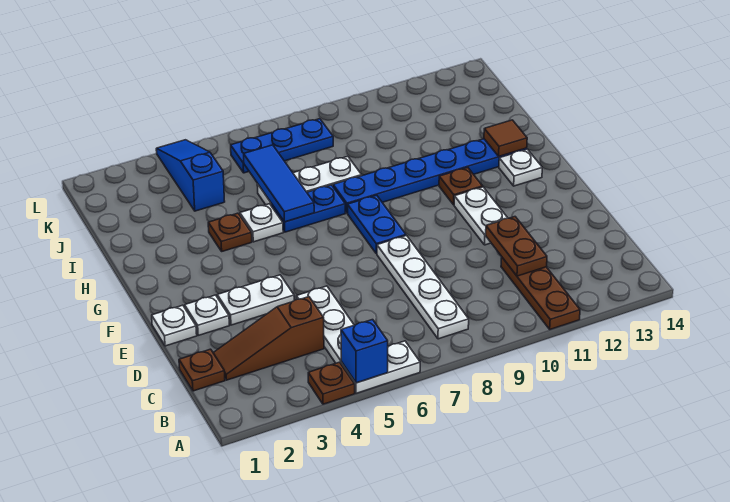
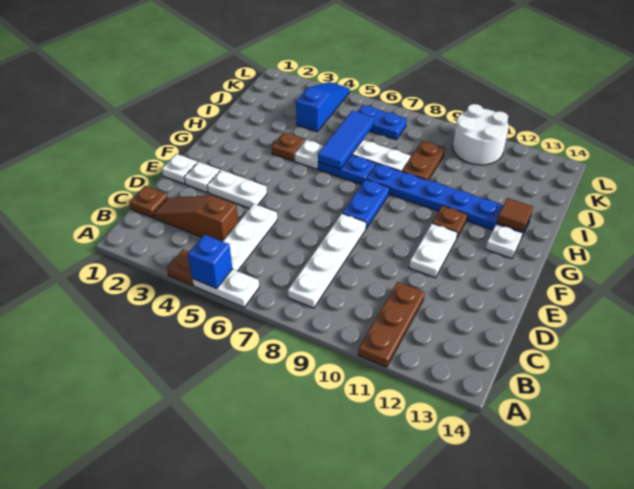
brown plate C11:D11 level 2 -> brown plate I9:J9 level 1
blue plate K6:K8 level 1 -> blue plate K6:K7 level 1
none -> white round brick K10:L11 level 1

